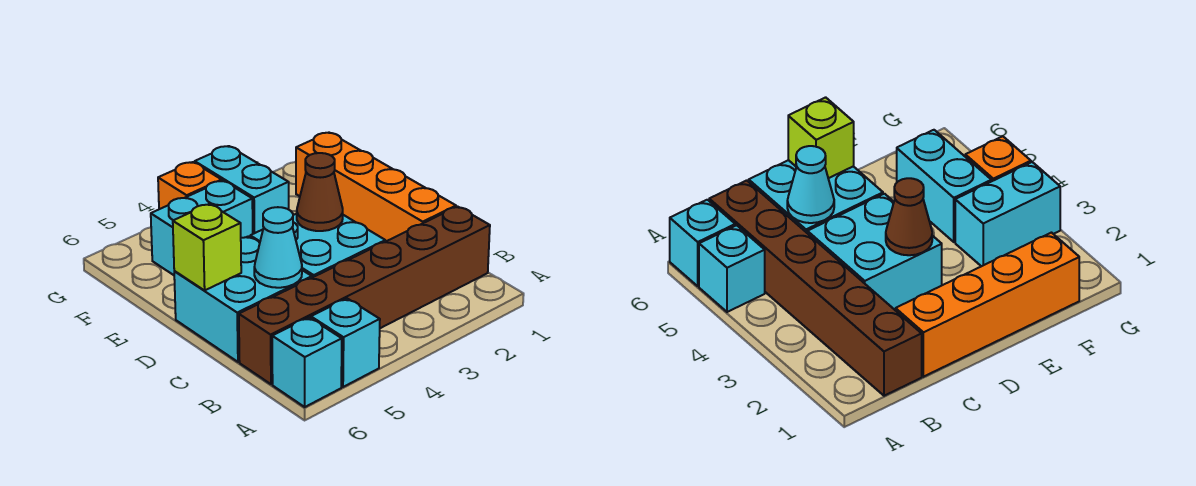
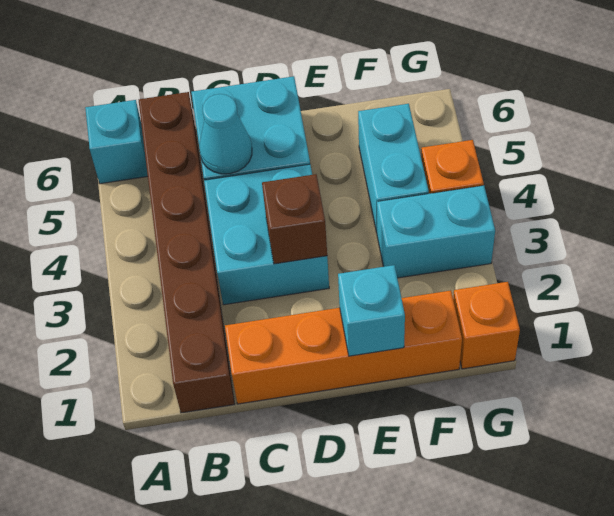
cyan brick A5 level 1 -> cyan brick E1 level 2
brown cone D3 level 2 -> brown brick D3 level 2
lime brick D6 level 2 -> none
none -> orange brick G1 level 1

